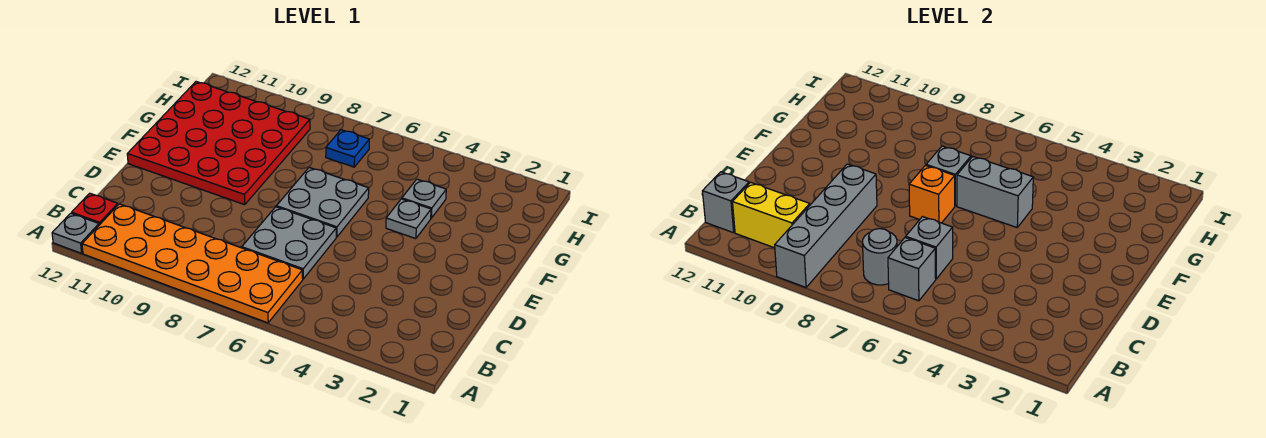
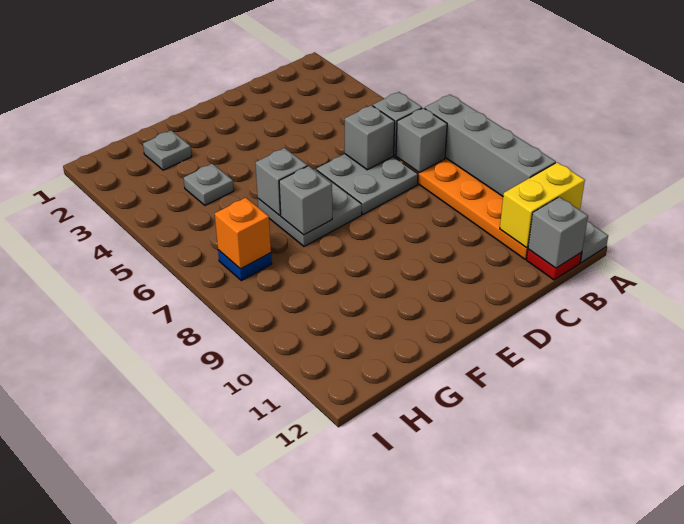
grey brick A9:D9 level 2 -> grey brick A7:A10 level 2
grey round brick B7 level 2 -> grey brick B7 level 2
yellow brick B10:B11 level 2 -> yellow brick A11:B11 level 2
orange brick E7 level 2 -> orange brick H7 level 2
red plate E9:H12 level 1 -> none
grey plate F4 level 1 -> grey plate G2 level 1
grey brick F5:F6 level 2 -> grey brick F6 level 2

